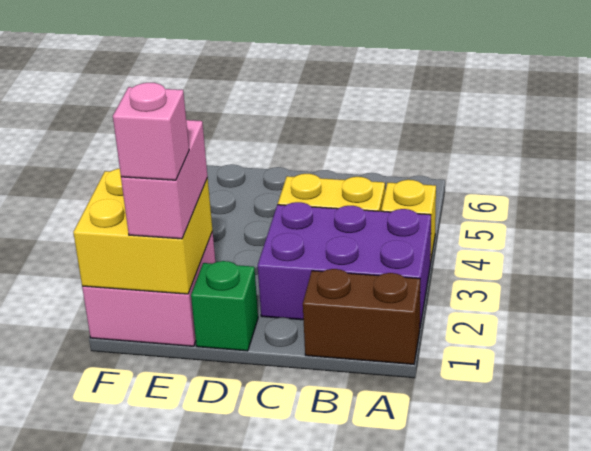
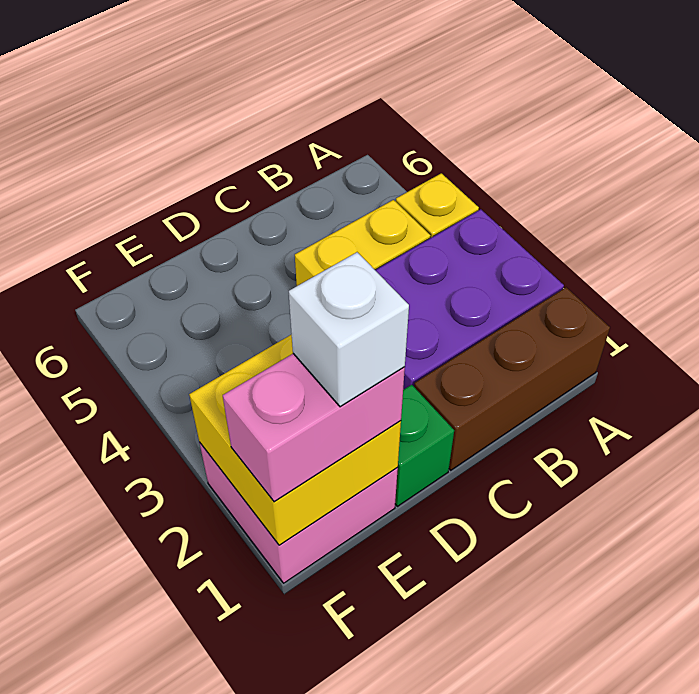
brown brick A1:B1 level 1 -> brown brick A1:C1 level 1
pink brick E1:E2 level 3 -> pink brick E1:F1 level 3
pink brick E1 level 4 -> white brick E1 level 4

